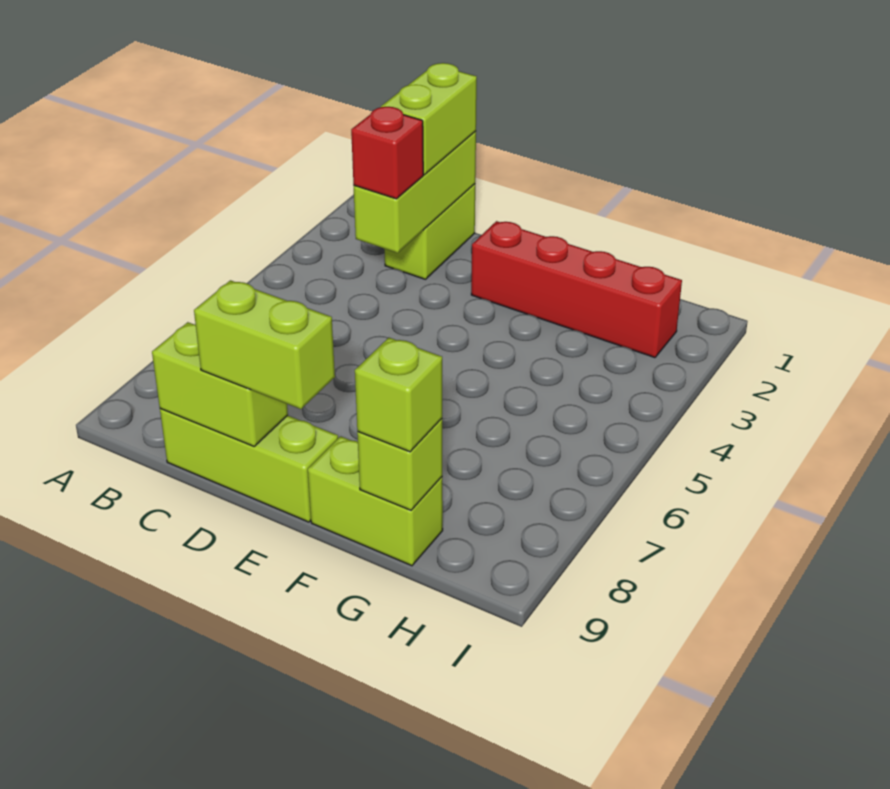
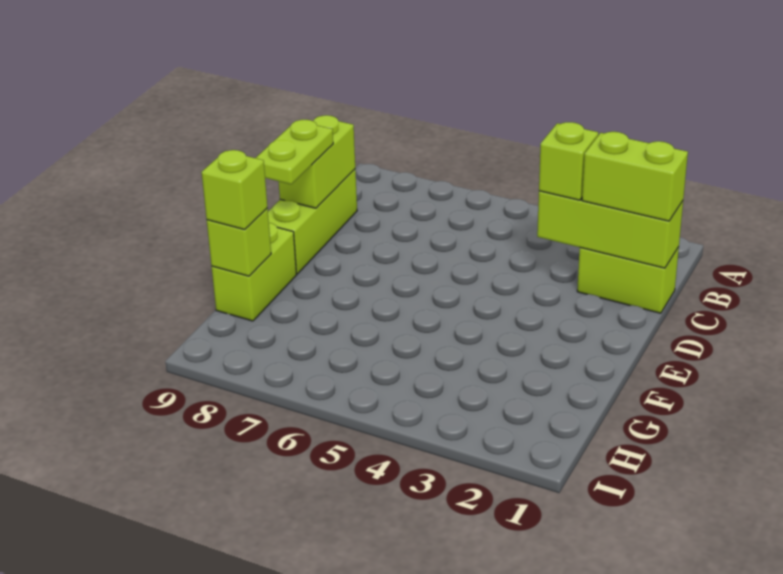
red brick C3 level 3 -> lime brick C3 level 3
lime brick D9:E9 level 3 -> lime plate D9:E9 level 3
red brick E2:H2 level 1 -> none

